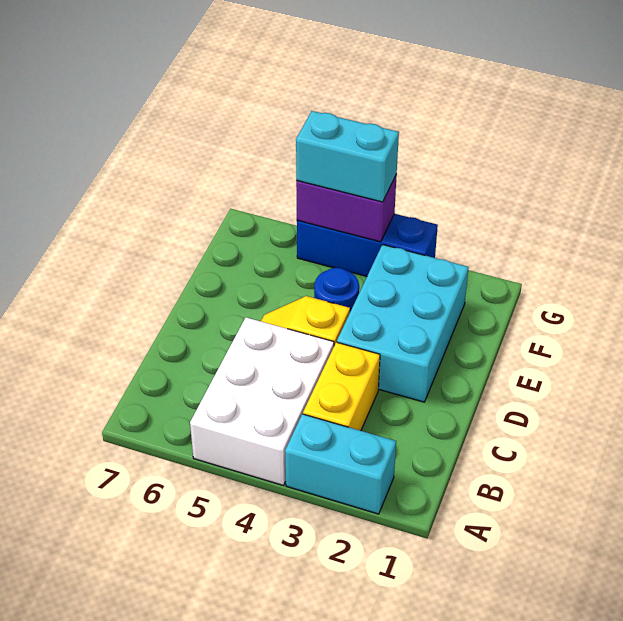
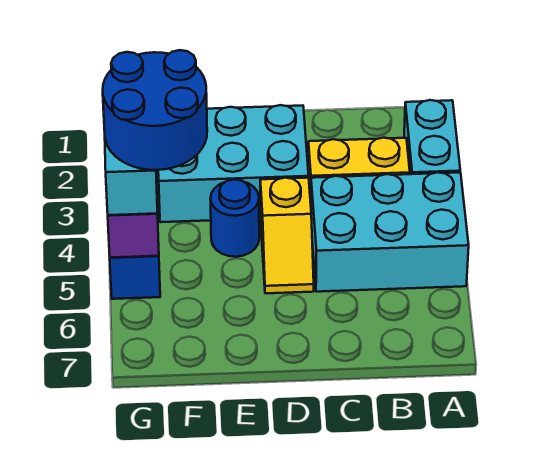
white brick A4:C5 level 1 -> cyan brick A4:C5 level 1
none -> blue round brick F4:G5 level 4

